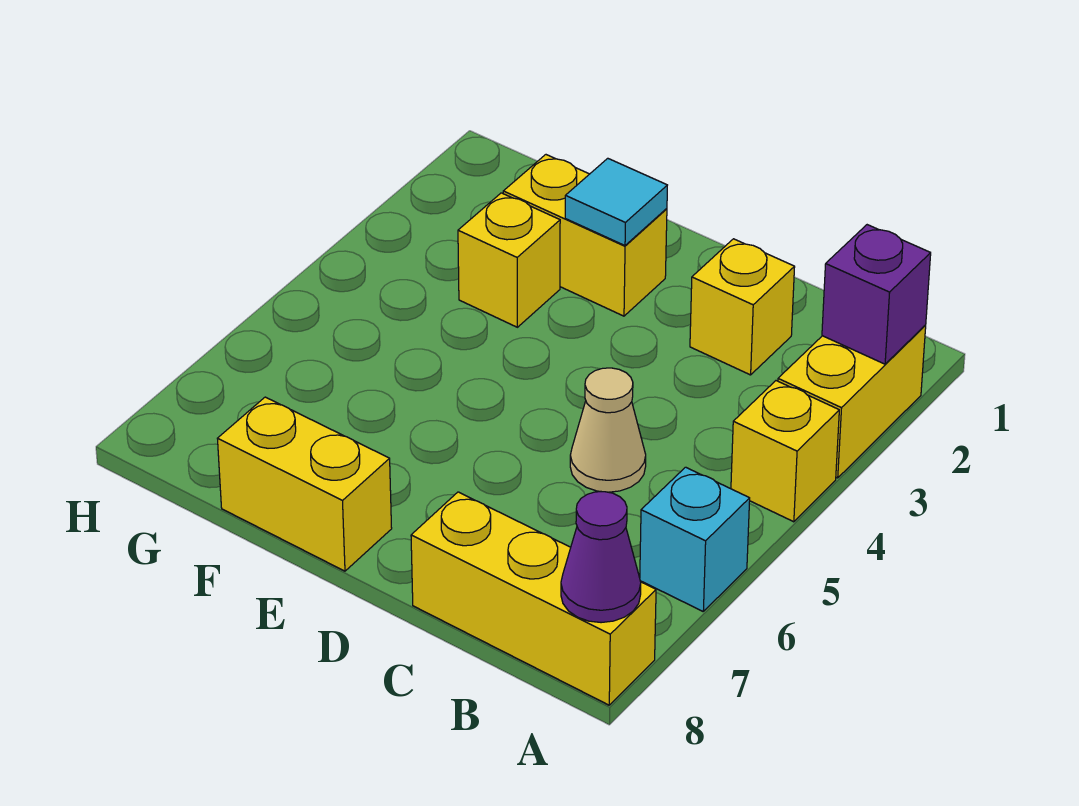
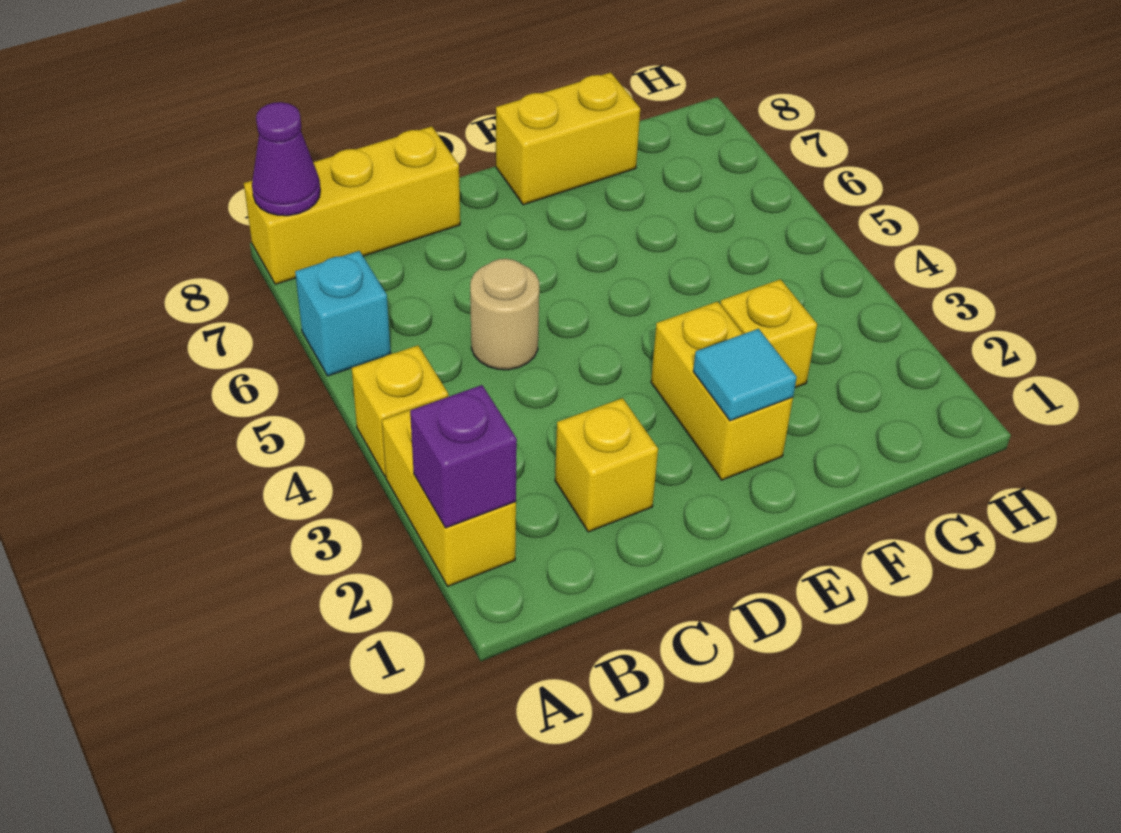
tan cone C5 level 1 -> tan round brick C5 level 1
yellow brick E2:F2 level 1 -> yellow brick E2:E3 level 1

